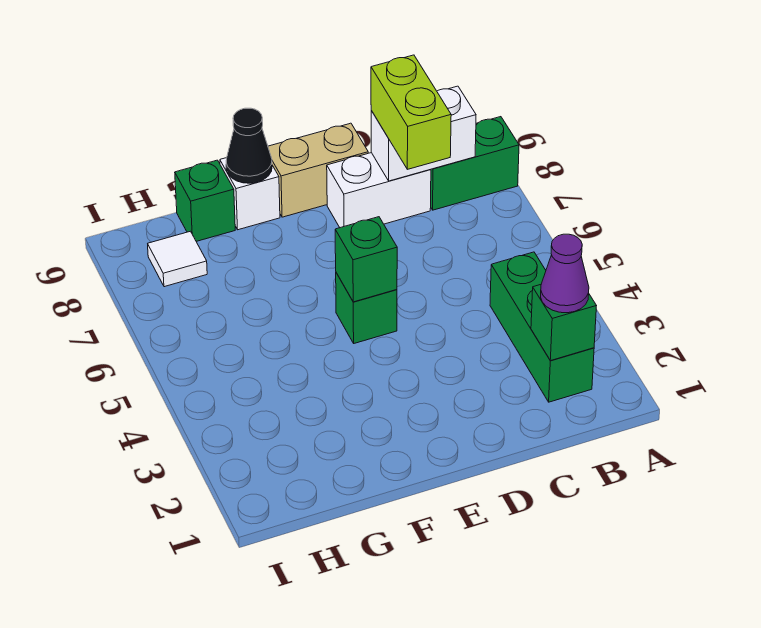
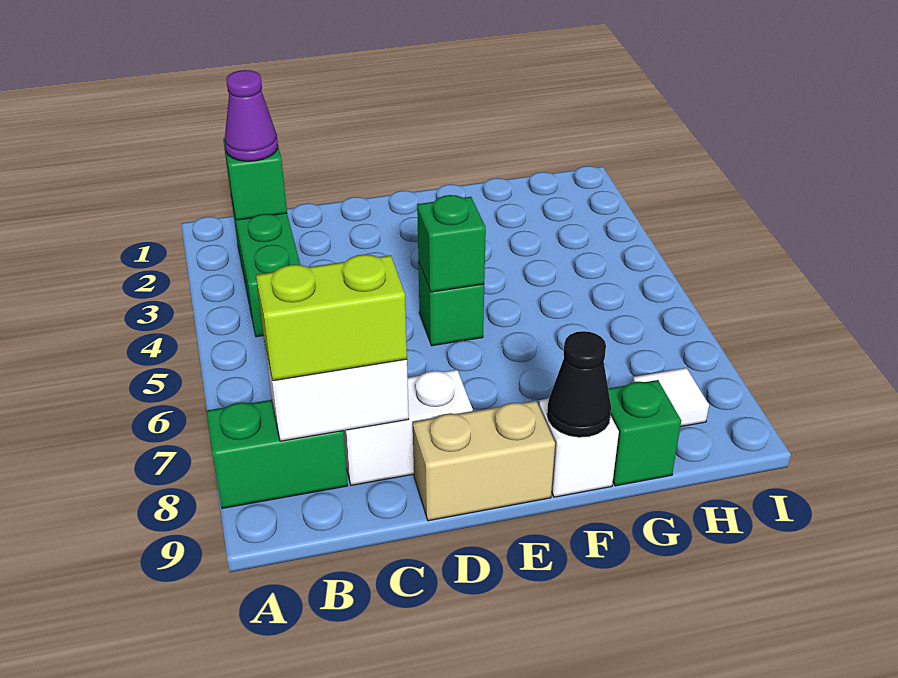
lime brick C7:C8 level 3 -> lime brick B8:C8 level 3

